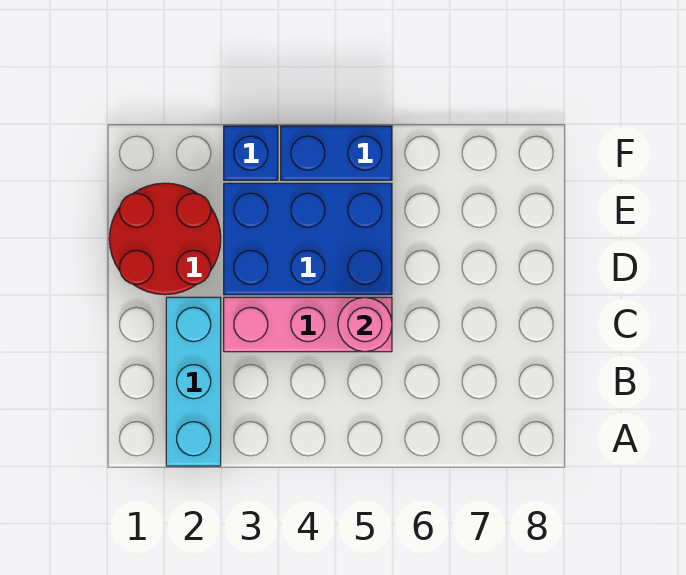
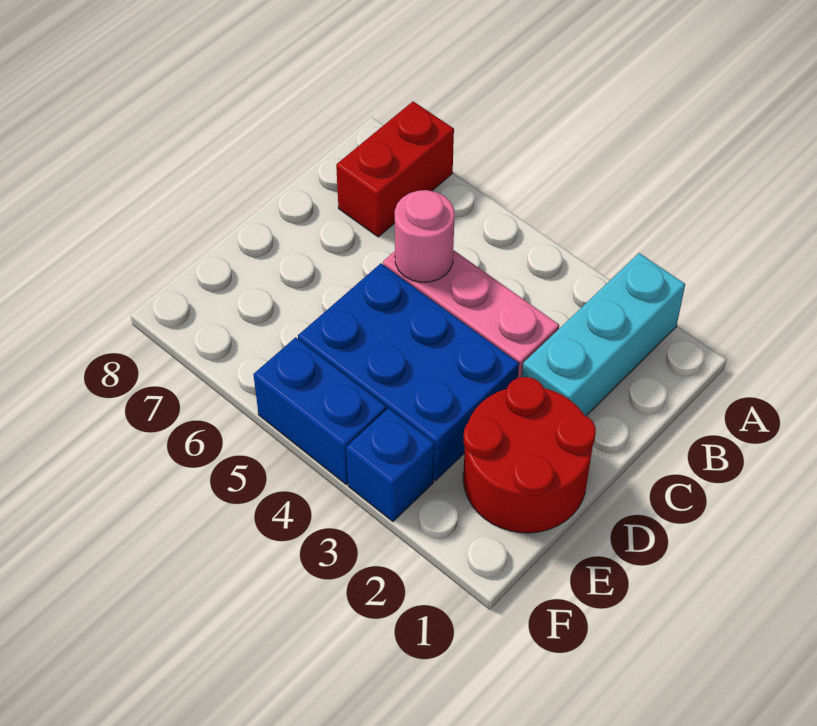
none -> red brick A7:B7 level 1

